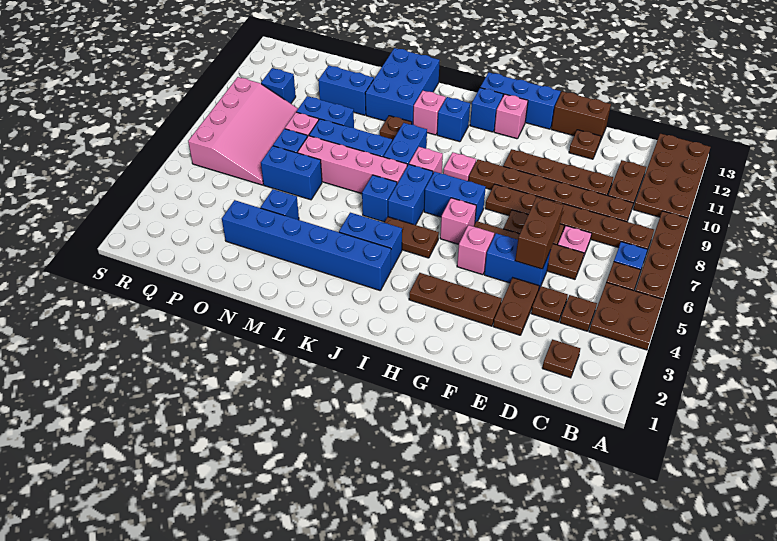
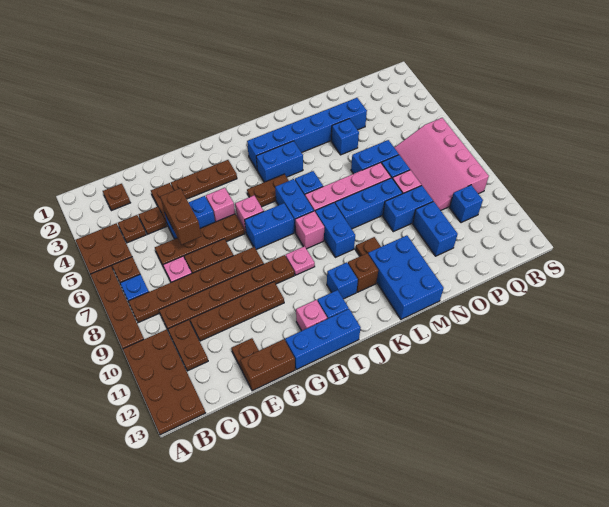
pink brick K11 level 1 -> brown brick K11 level 1
blue brick N11:O11 level 1 -> blue brick O10:O11 level 1

